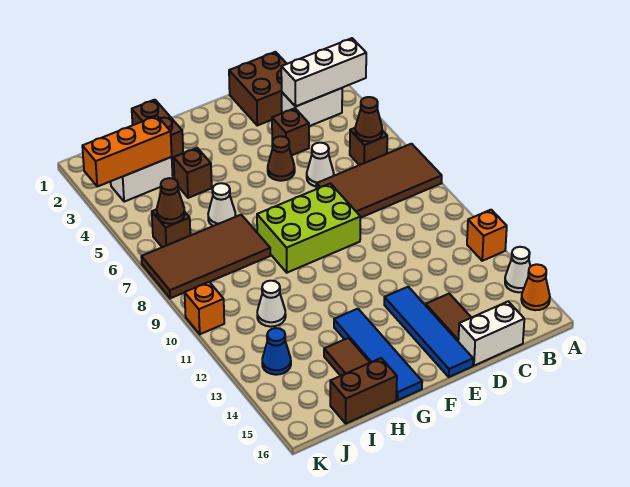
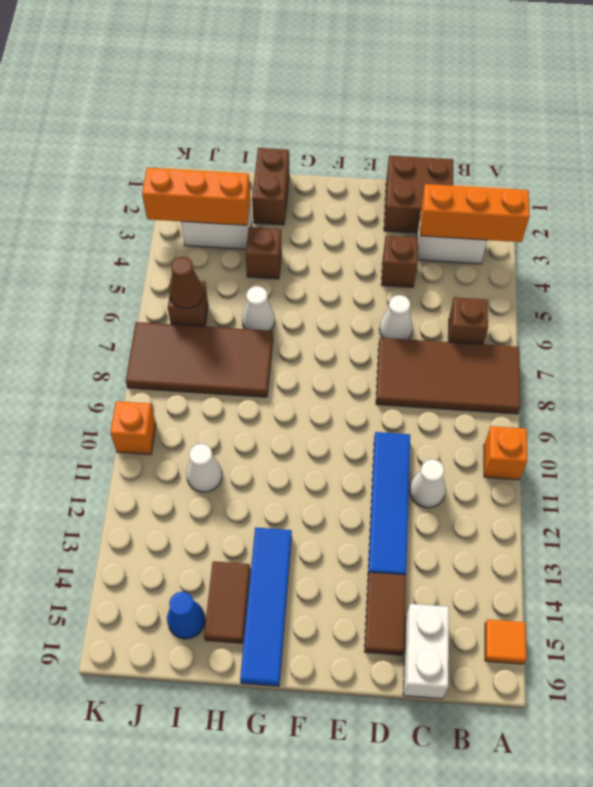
white brick A3:C3 level 2 -> orange brick A3:C3 level 2
orange brick A12 level 1 -> orange brick A10 level 1
white cone A14 level 1 -> white cone C11 level 1
orange cone A15 level 1 -> orange tile A15 level 1
brown cone B6 level 2 -> none
white brick C16:D16 level 1 -> white brick C15:C16 level 1
brown cone E5 level 1 -> none
lime brick E8:G9 level 1 -> none
blue tile E13:E16 level 1 -> blue tile D10:D13 level 1
brown brick H16:I16 level 1 -> none
blue cone J13 level 1 -> blue cone I15 level 1

